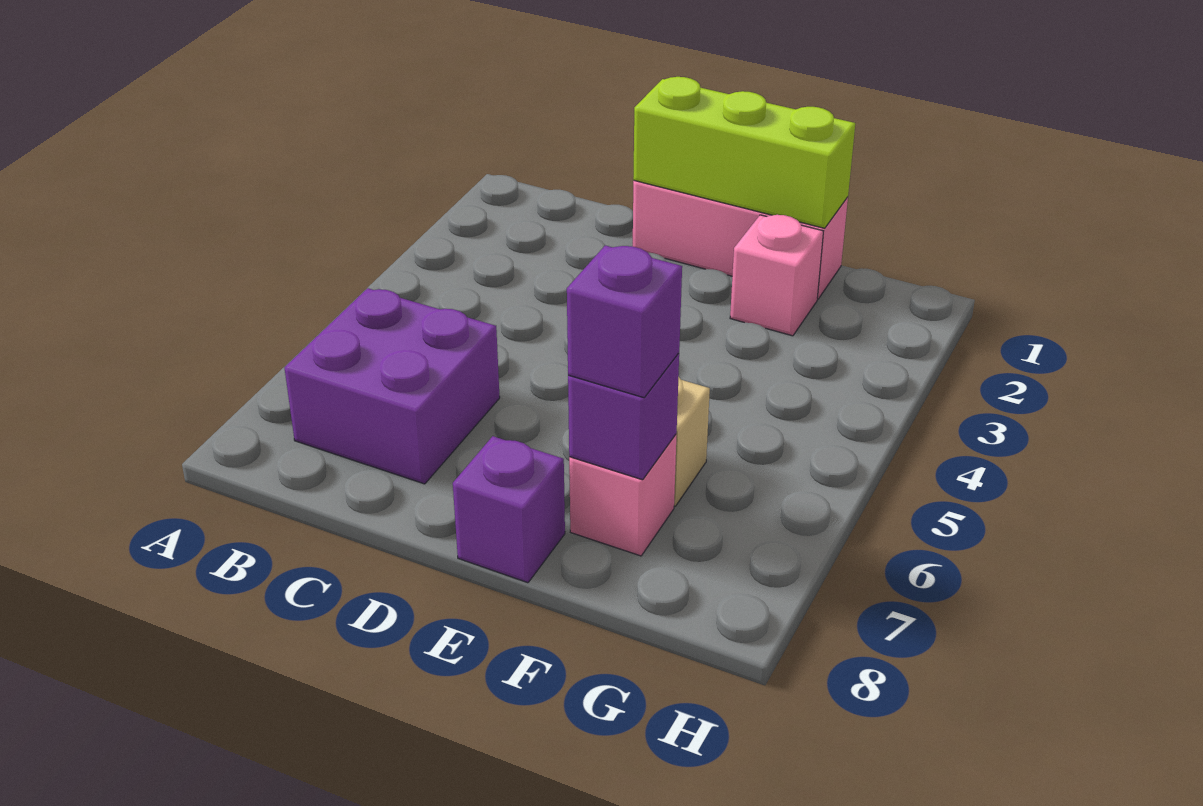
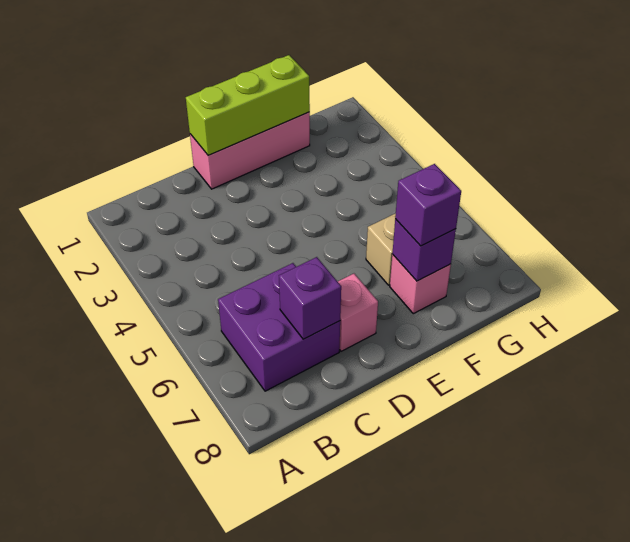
purple brick E8 level 1 -> purple brick C7 level 2
pink brick F2 level 1 -> pink brick D7 level 1

